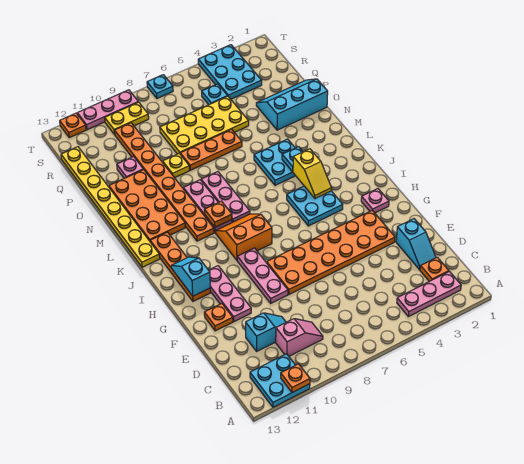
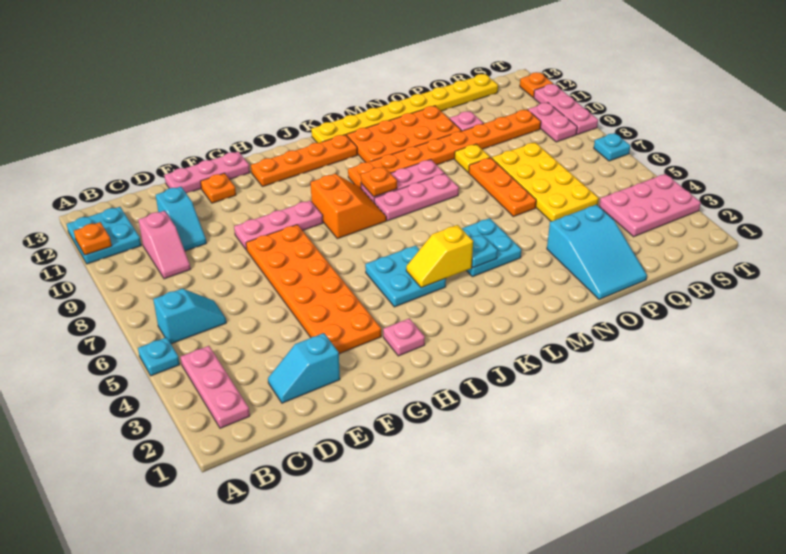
orange plate C2 level 1 -> none
pink plate F11:H11 level 1 -> pink plate E13:G13 level 1
cyan slope H12:I12 level 2 top H -> cyan slope B6:C6 level 1 top B
cyan slope O1:P3 level 1 top O -> cyan slope O1:P3 level 1 top 3
cyan plate R3:T4 level 1 -> pink plate R3:T4 level 1
cyan plate R5 level 1 -> cyan plate A5 level 1
yellow plate S9:S10 level 1 -> pink plate S9:S10 level 1

